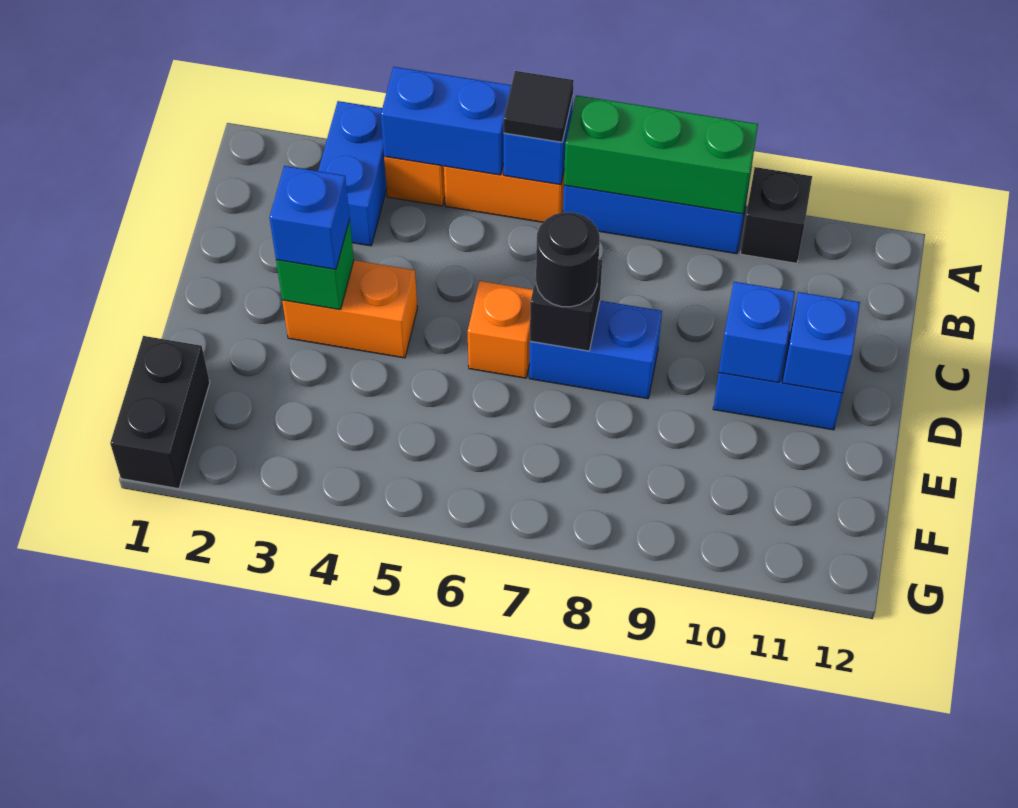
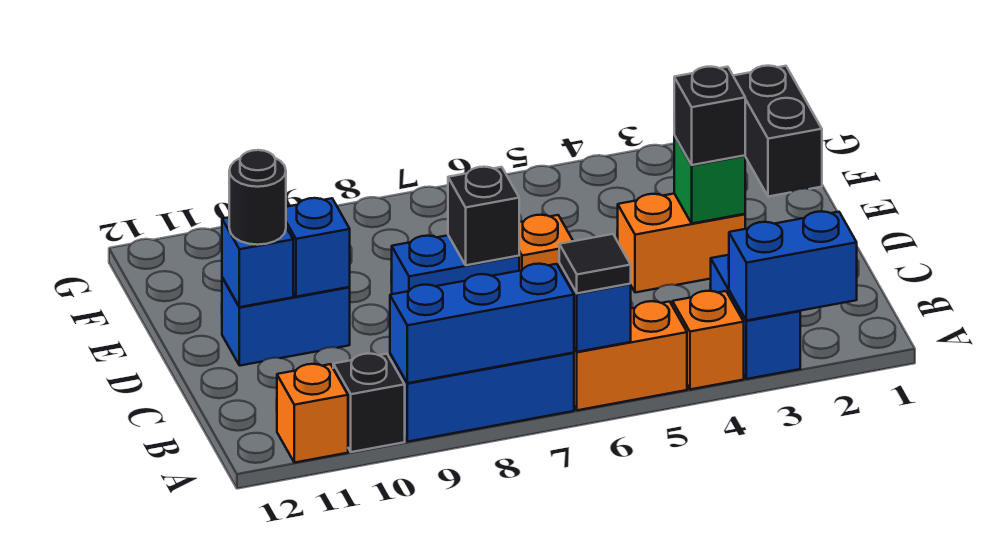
blue brick A4:A5 level 2 -> blue brick A2:A3 level 2
green brick A7:A9 level 2 -> blue brick A7:A9 level 2
none -> orange brick A11 level 1
blue brick D3 level 3 -> black brick D3 level 3
black round brick D7 level 3 -> black round brick D11 level 3

